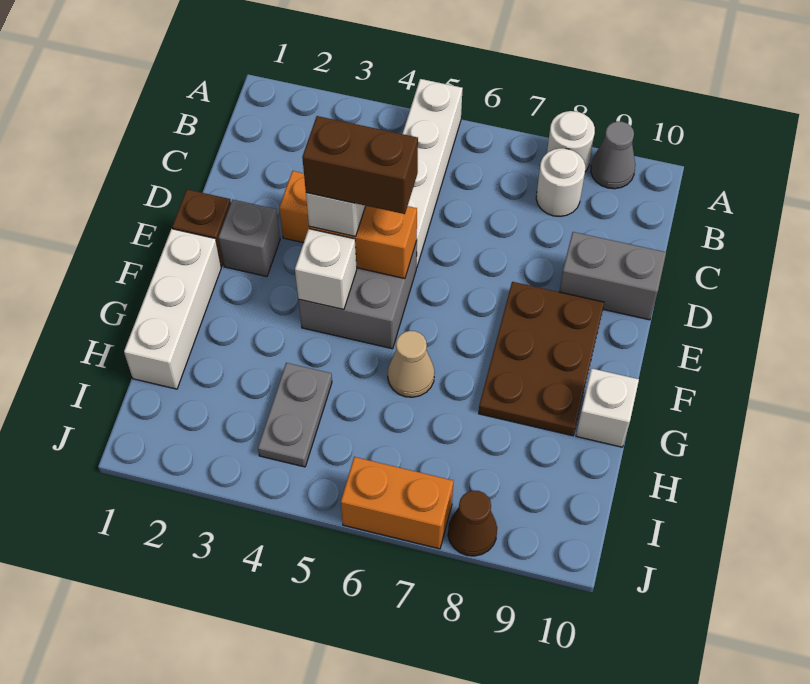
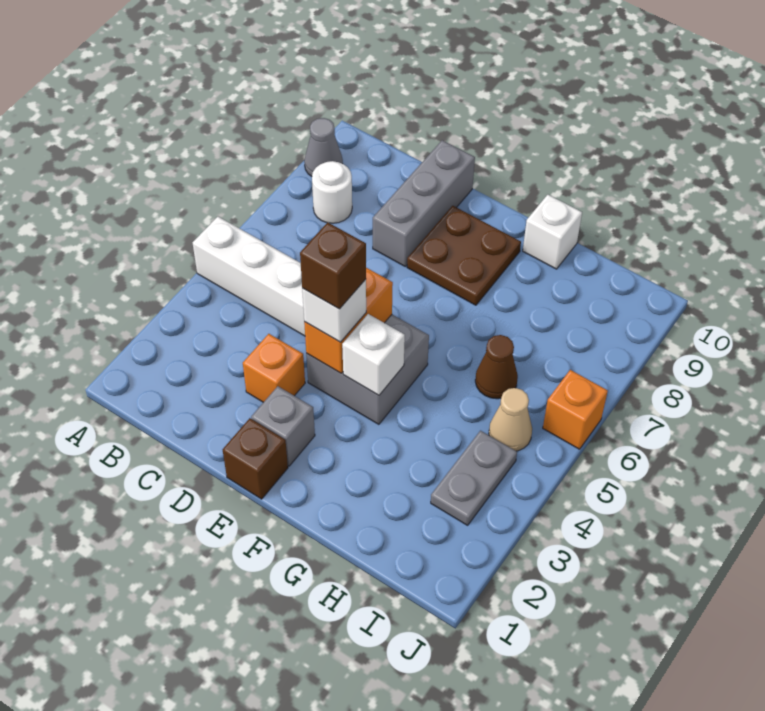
white round brick A8 level 1 -> none
grey brick D9:D10 level 1 -> grey brick D8:D10 level 1
brown brick E4:E5 level 4 -> brown brick E4 level 4
brown plate E8:G9 level 1 -> brown plate E8:F9 level 1
white brick F1:H1 level 1 -> none
tan cone G6 level 1 -> tan cone I5 level 1
grey plate H4:I4 level 1 -> grey plate I3:I4 level 1
orange brick J6:J7 level 1 -> orange brick J6 level 1
brown cone J8 level 1 -> brown cone H6 level 1

